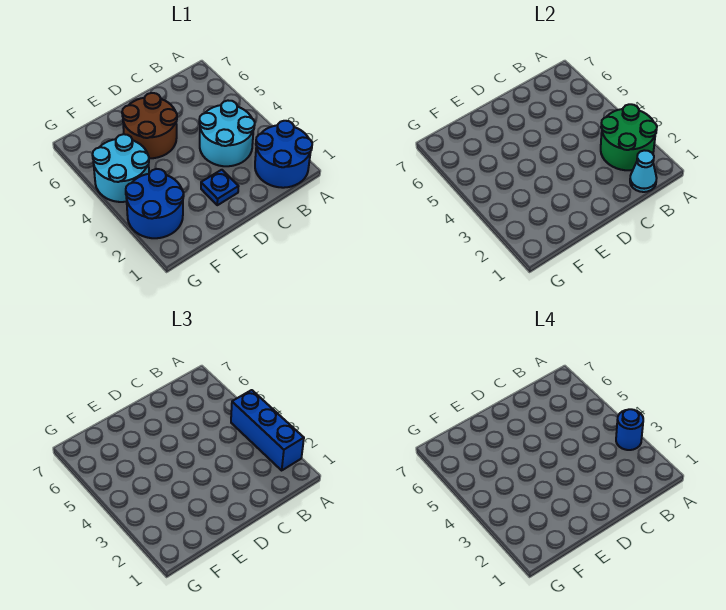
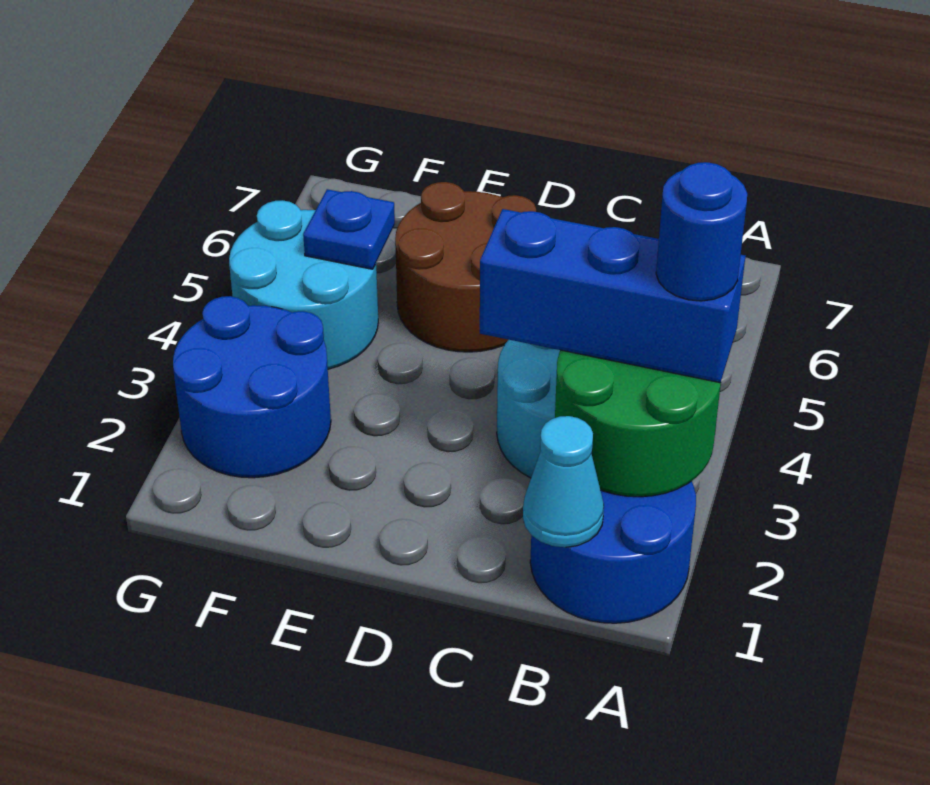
blue brick A2:A4 level 3 -> blue brick A3:C3 level 3
blue plate D2 level 1 -> blue plate F5 level 2

